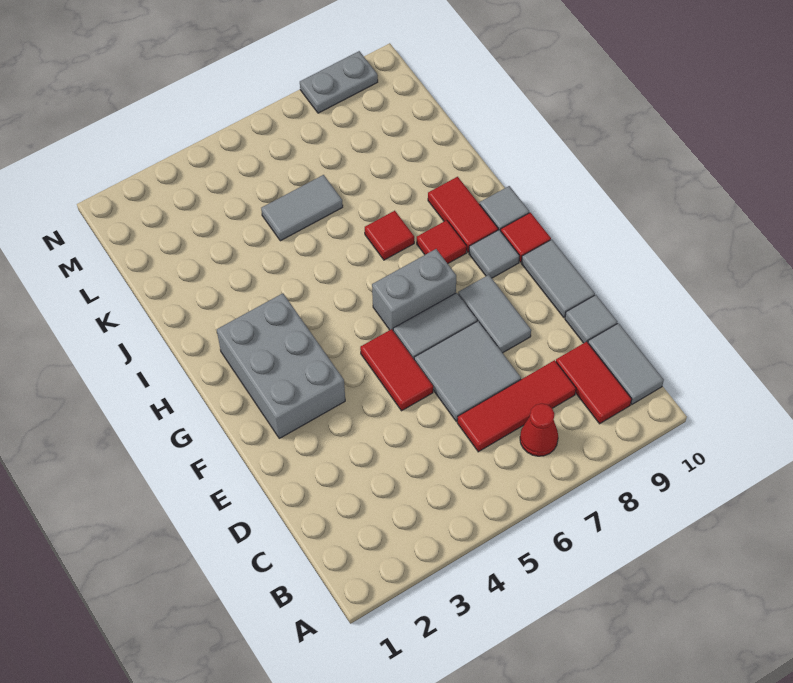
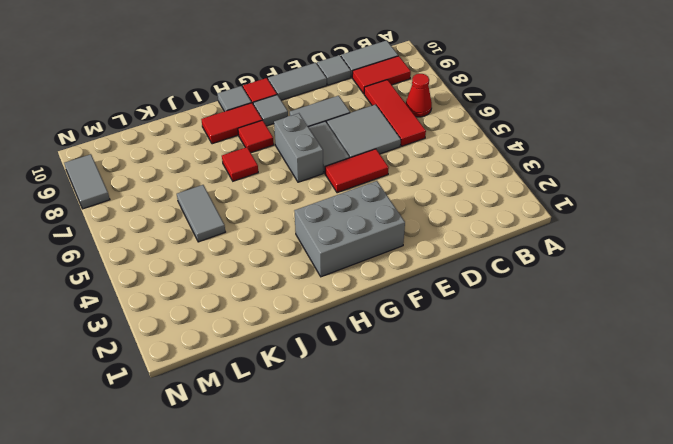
grey plate N8:N9 level 1 -> grey tile N8:N9 level 1

